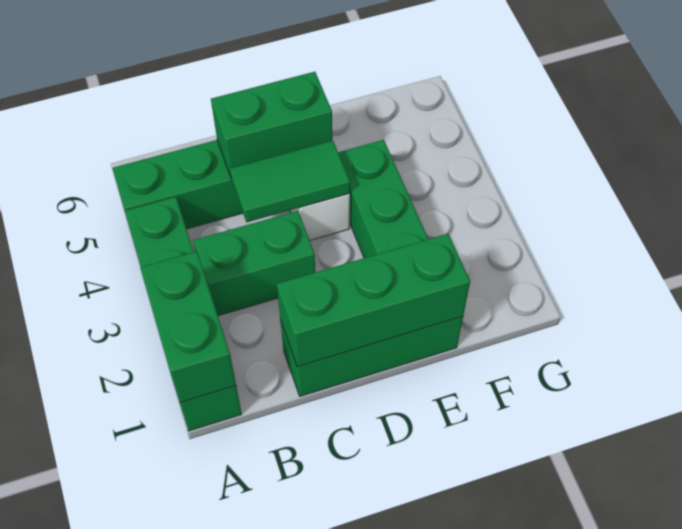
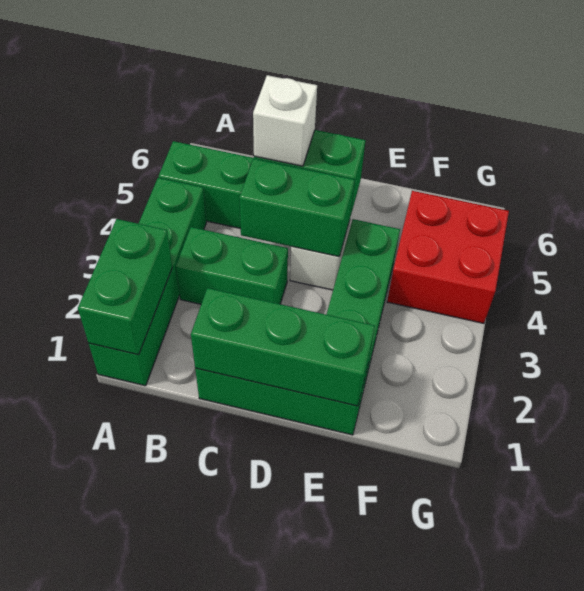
green tile C4:D4 level 2 -> green brick C4:D4 level 2
none -> white brick C5 level 3
none -> red brick F4:G5 level 1

